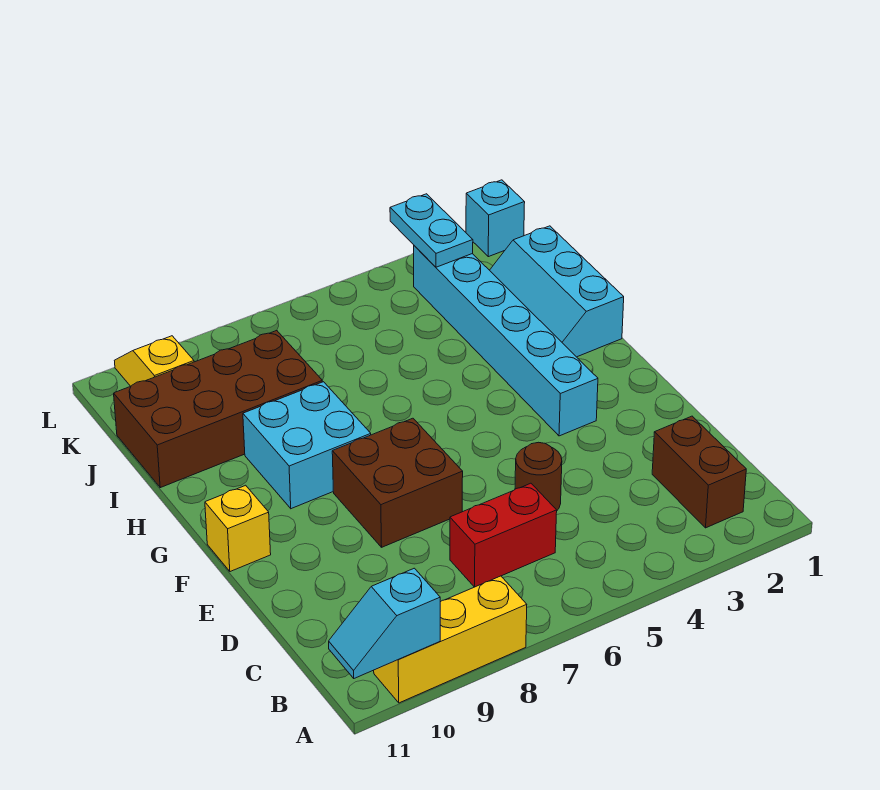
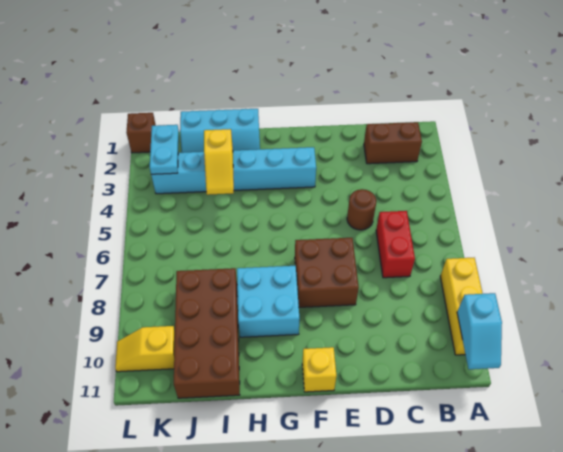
none -> yellow slope I3:I4 level 2 top 3
cyan plate K3:L3 level 2 -> cyan plate K2:K3 level 2
cyan brick L1 level 1 -> brown brick L1 level 1

